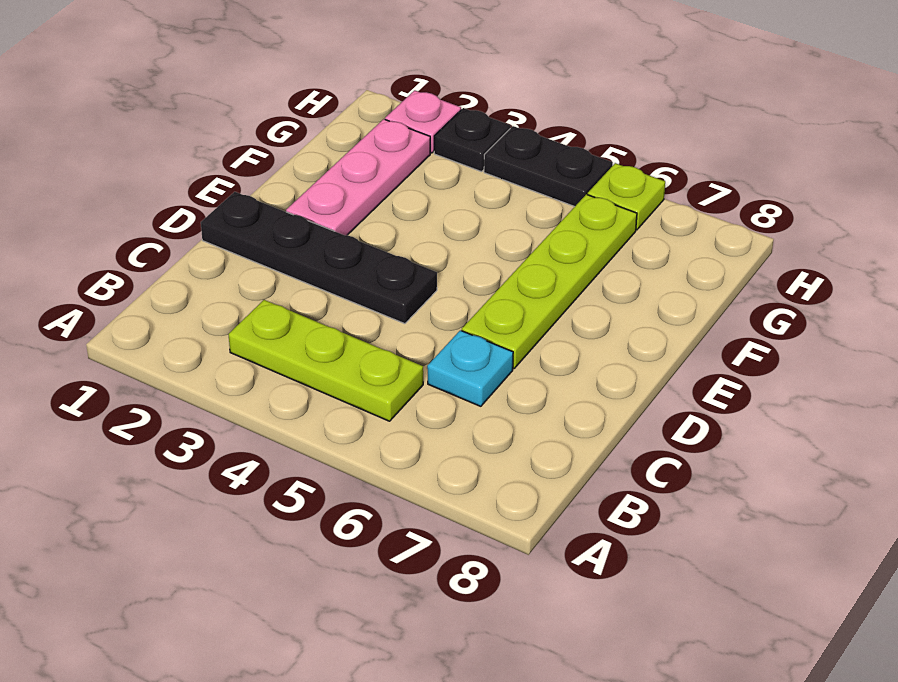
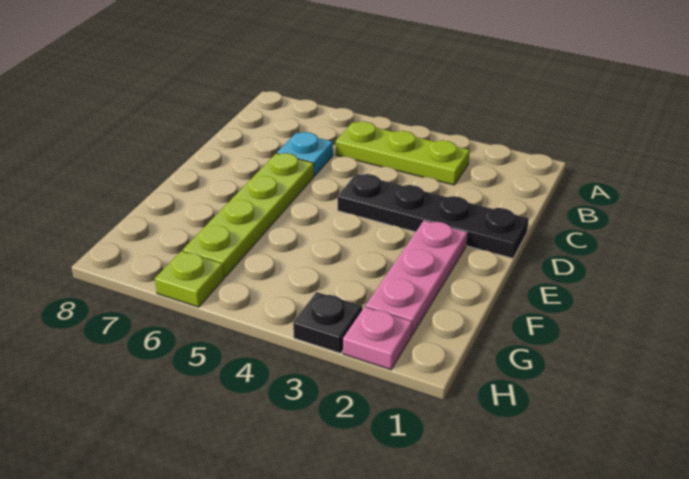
black plate H4:H5 level 1 -> none

